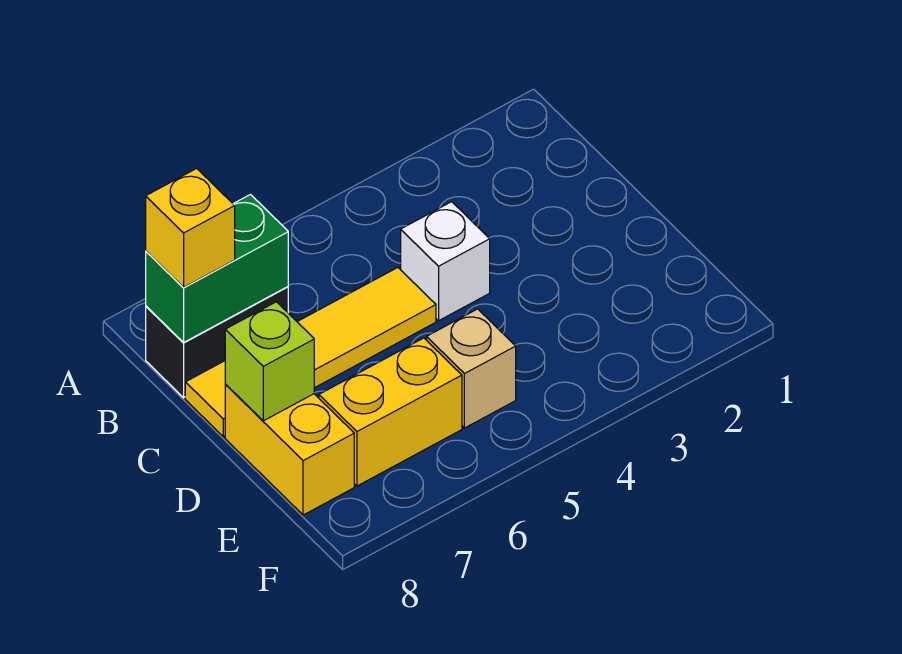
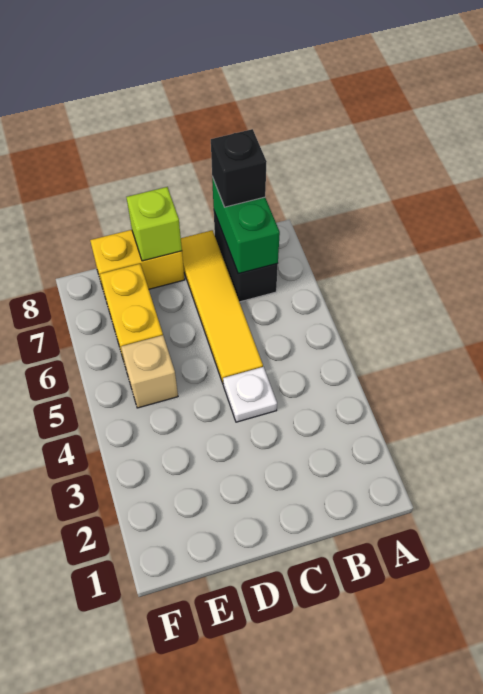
yellow brick B8 level 3 -> black brick B8 level 3
white brick C4 level 1 -> white plate C4 level 1

